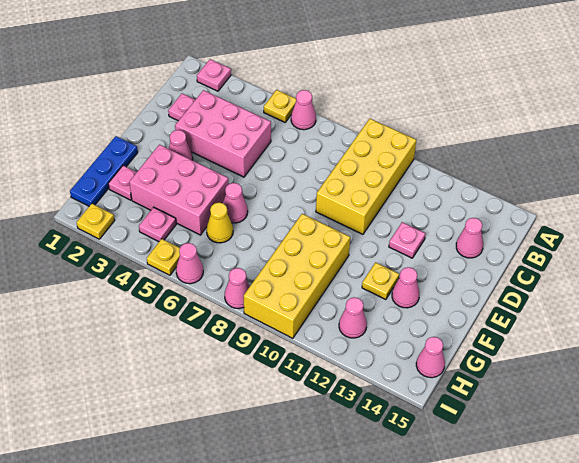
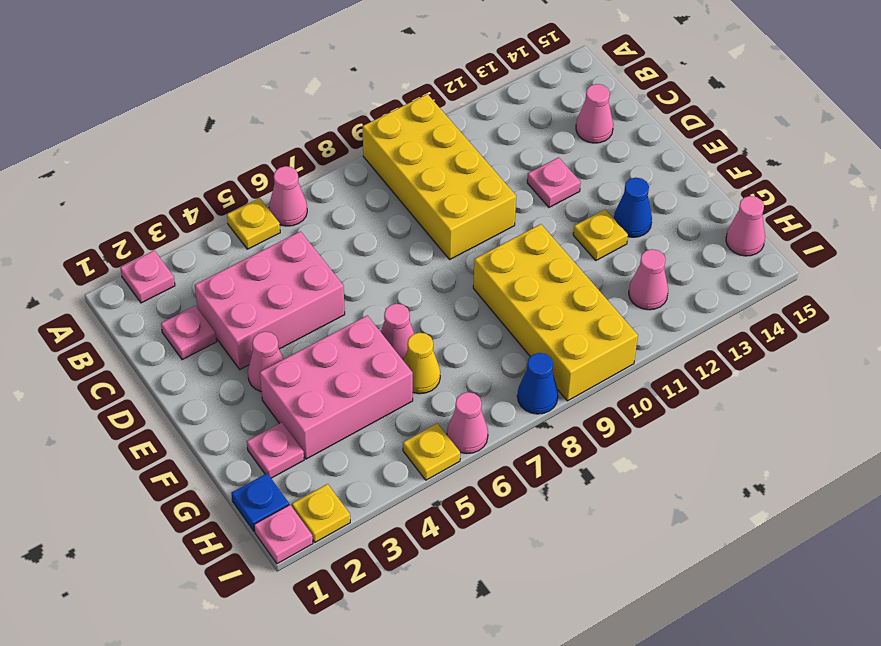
blue plate F1:H1 level 1 -> blue plate H1 level 1
pink cone F13 level 1 -> blue cone F13 level 1
pink plate H4 level 1 -> pink plate I1 level 1
pink cone I8 level 1 -> blue cone I8 level 1

